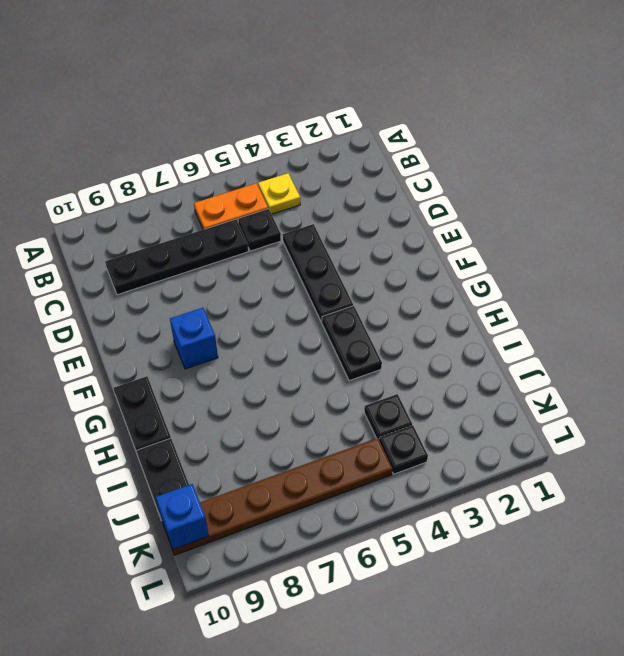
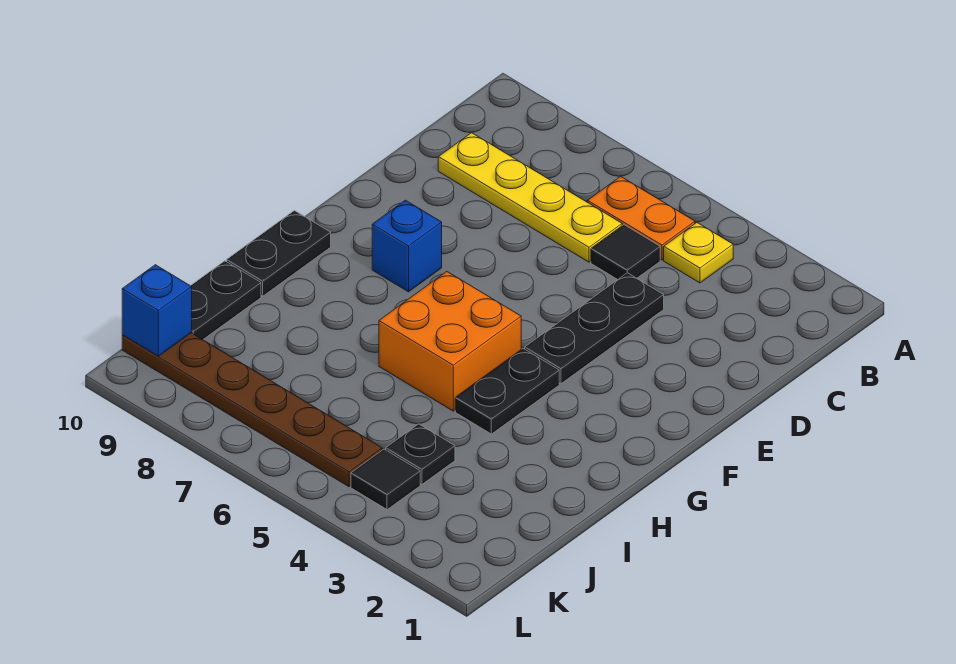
black plate C5 level 1 -> black tile C5 level 1
black plate C6:C9 level 1 -> yellow plate C6:C9 level 1
none -> orange brick G5:H6 level 1
black plate K4 level 1 -> black tile K4 level 1

